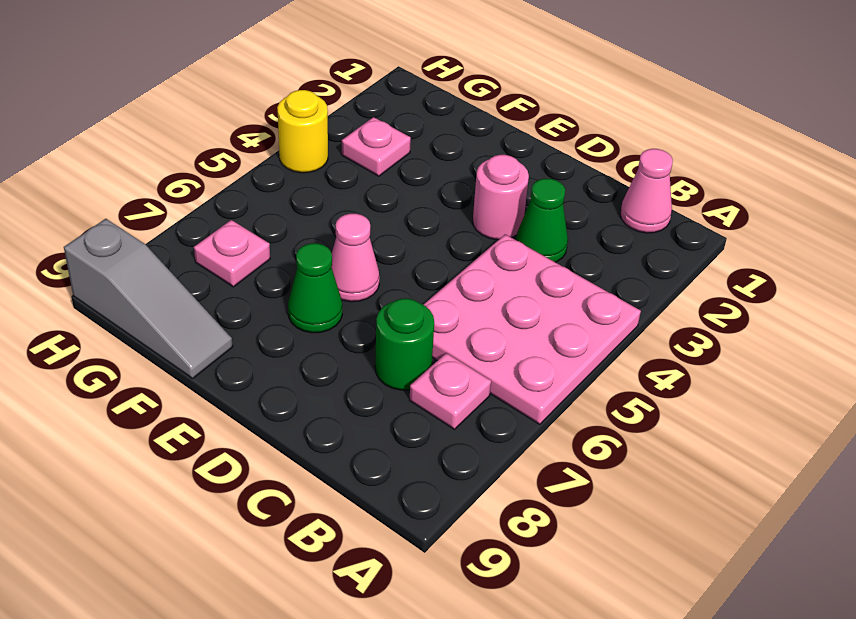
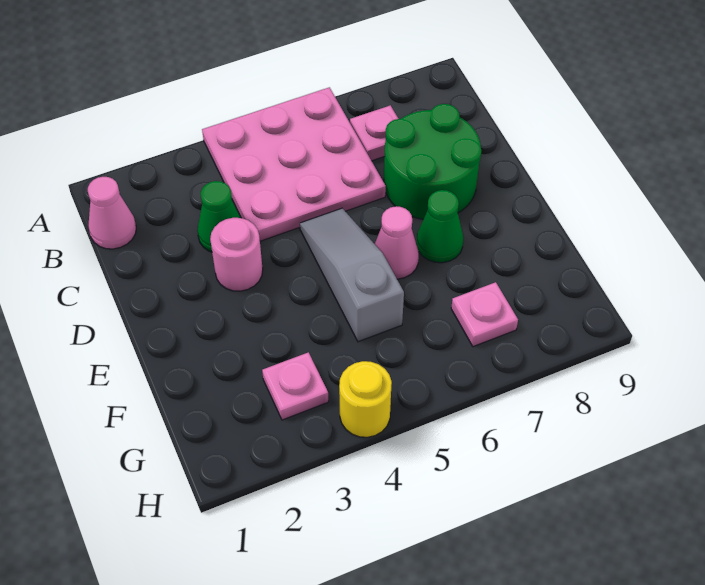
green round brick C7 level 1 -> green round brick C7:D8 level 1
grey slope F9:H9 level 1 top H -> grey slope D5:F5 level 1 top F

